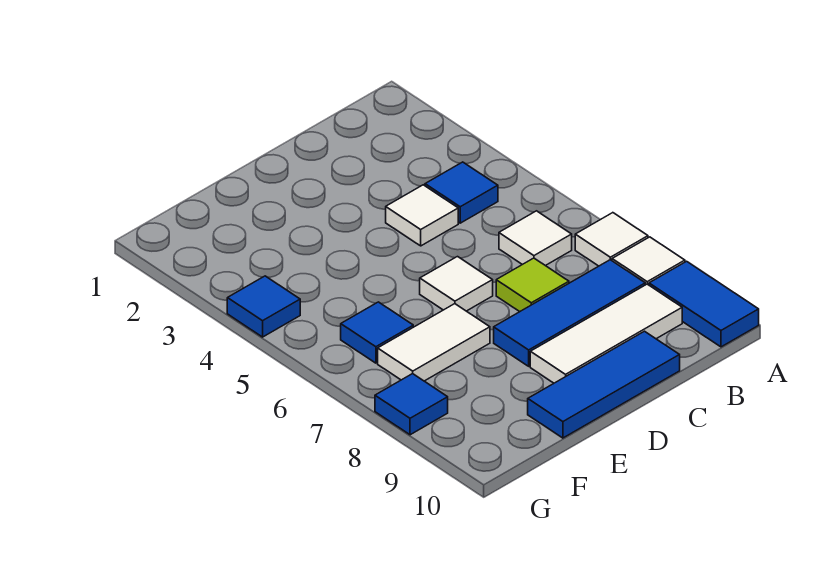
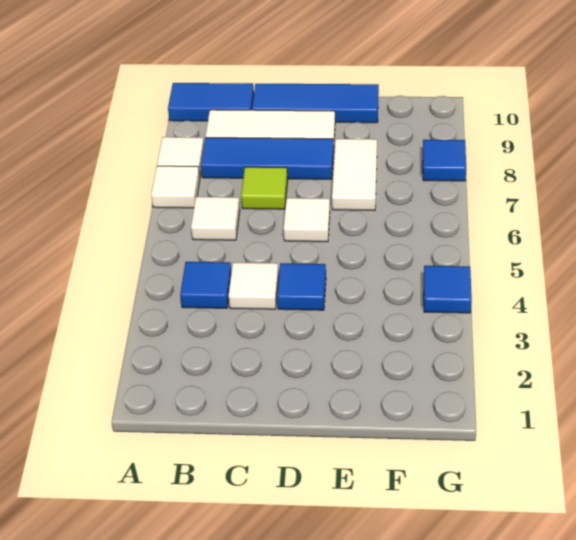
blue tile A9:A10 level 1 -> blue tile A10:B10 level 1
white tile E7:F7 level 1 -> white tile E7:E8 level 1
blue tile F6 level 1 -> blue tile D4 level 1

